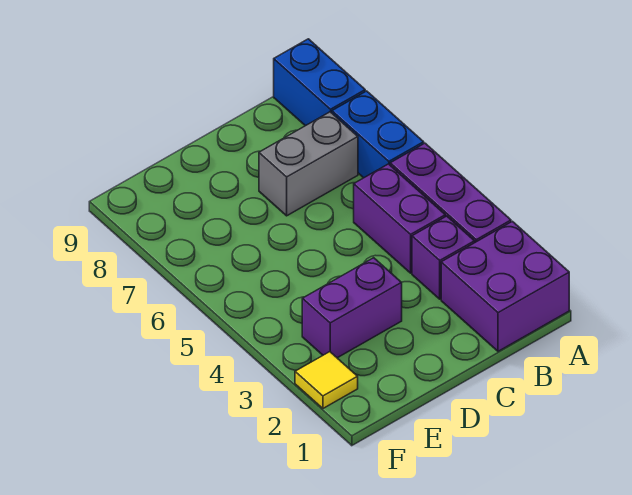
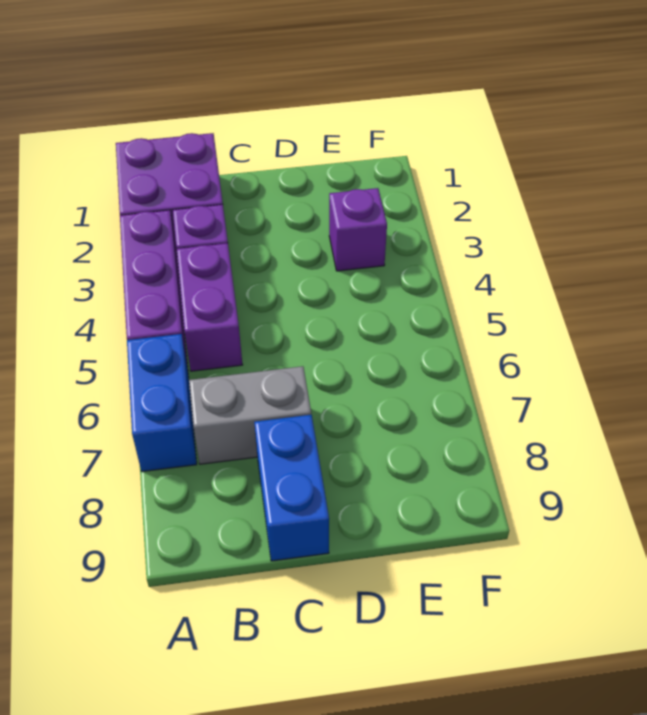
blue brick A8:A9 level 1 -> blue brick C8:C9 level 1
purple brick D3:E3 level 1 -> purple brick E3 level 1
yellow tile F2 level 1 -> none

